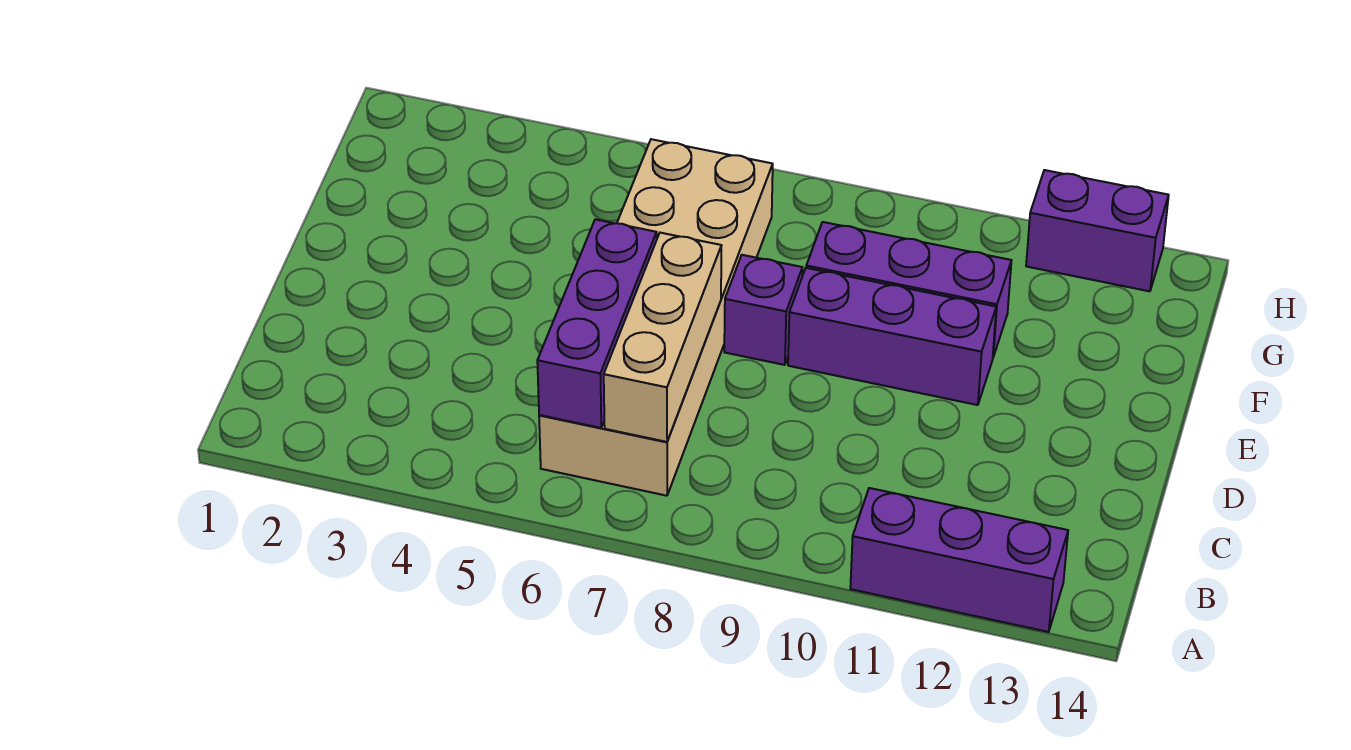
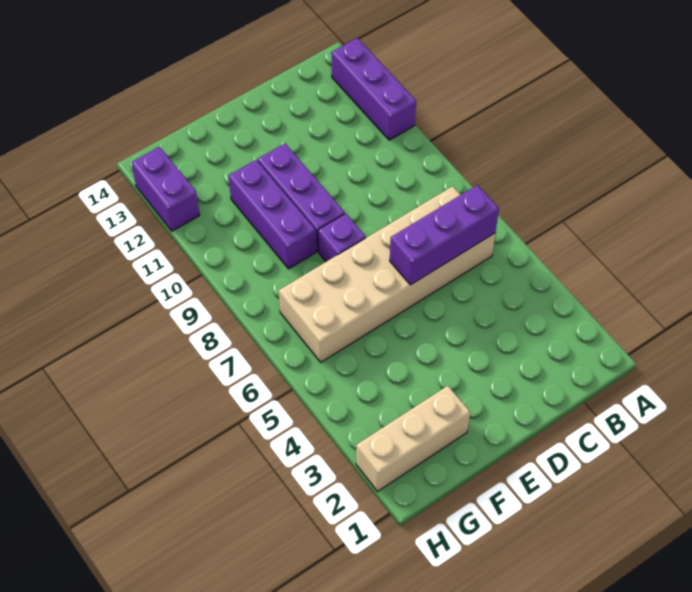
tan brick B7:D7 level 2 -> tan brick F2:H2 level 1

